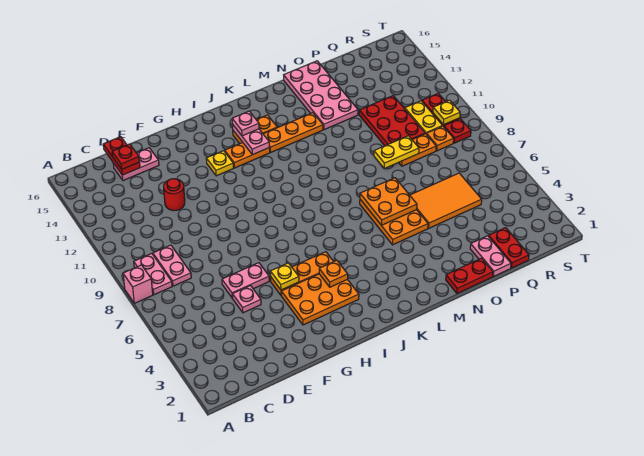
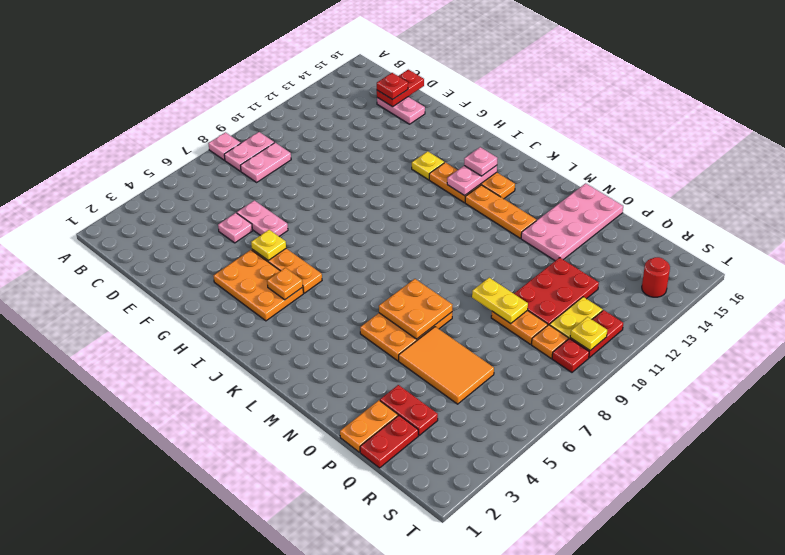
pink brick A8 level 1 -> pink plate A8 level 1
red round brick E12 level 1 -> red round brick S14 level 1
red plate N1:O1 level 1 -> red plate P3:Q3 level 1
pink plate P1:P2 level 1 -> orange plate P1:P2 level 1

